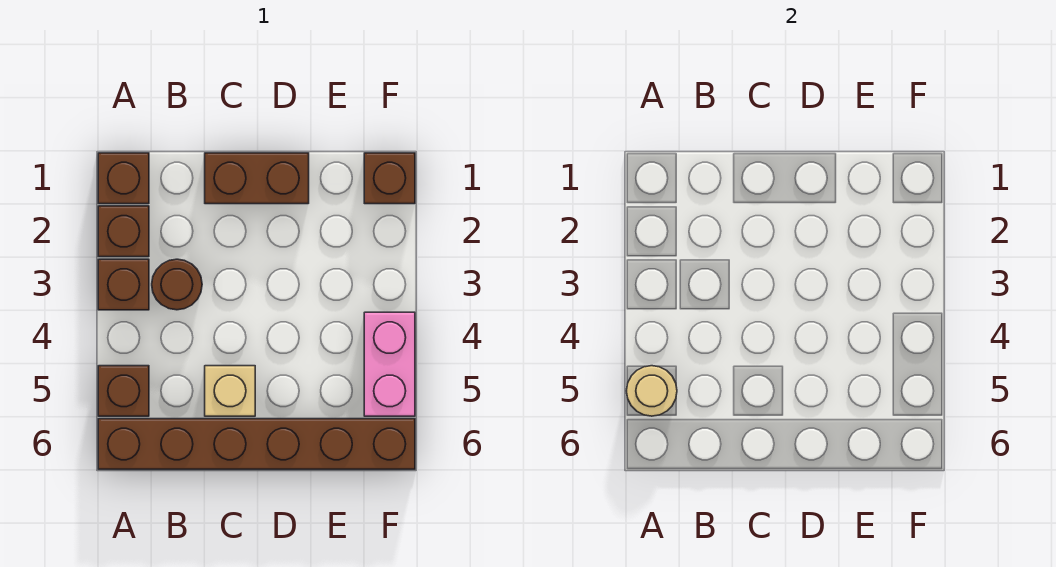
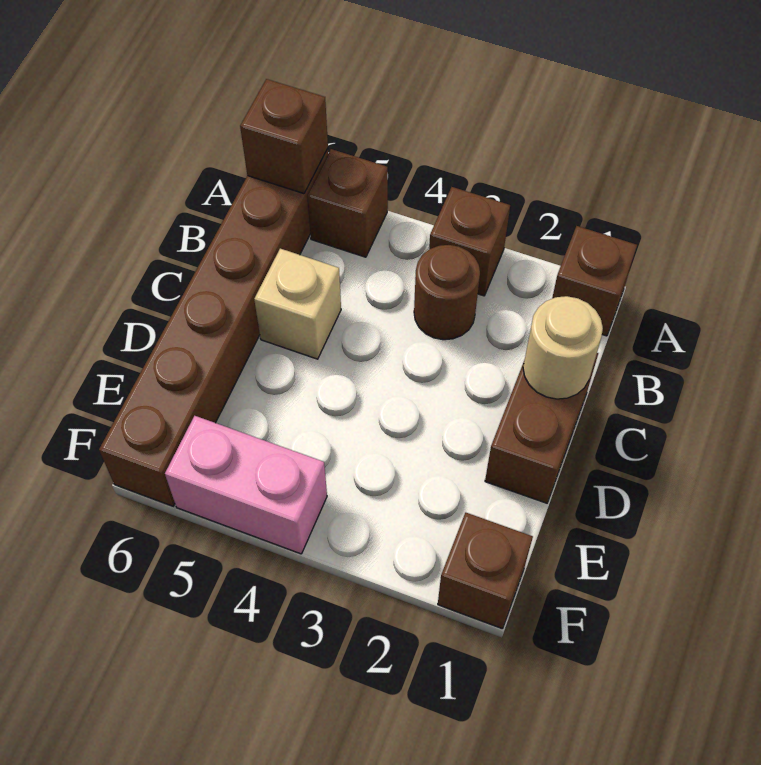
brown brick A2 level 1 -> brown brick A6 level 2
tan round brick A5 level 2 -> tan round brick C1 level 2

